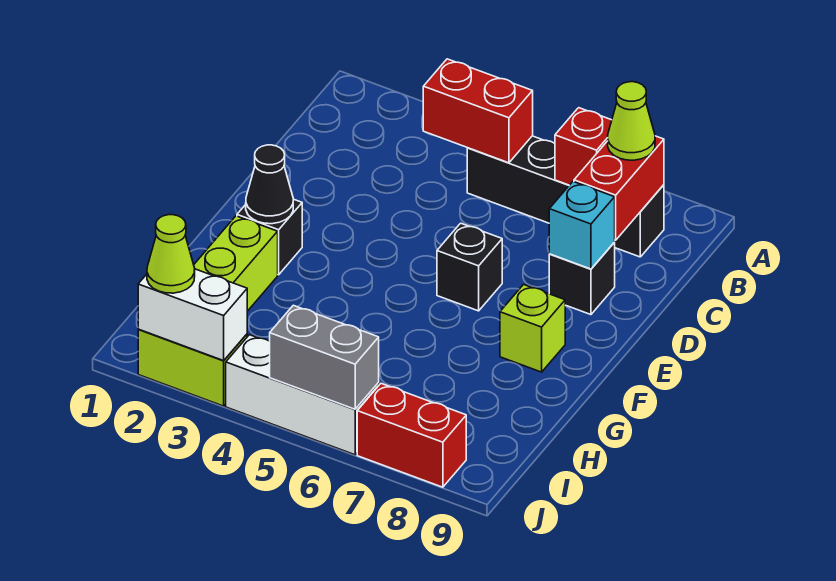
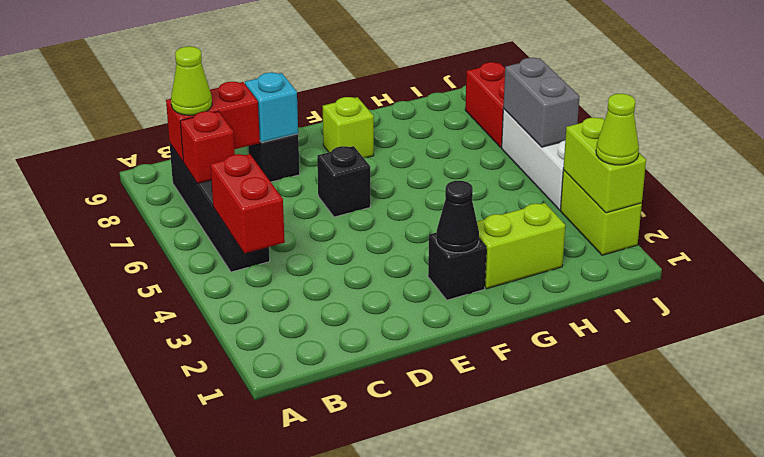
white brick J2:J3 level 2 -> lime brick J2:J3 level 2

